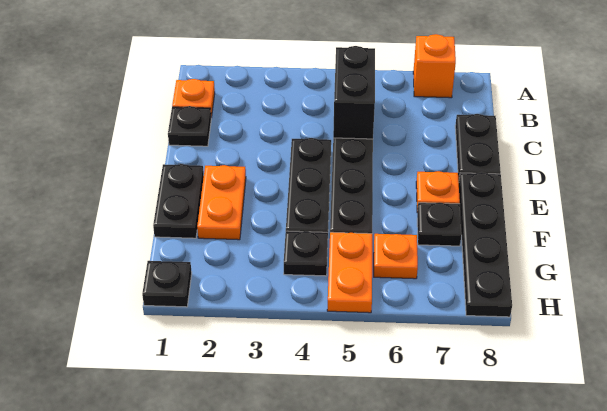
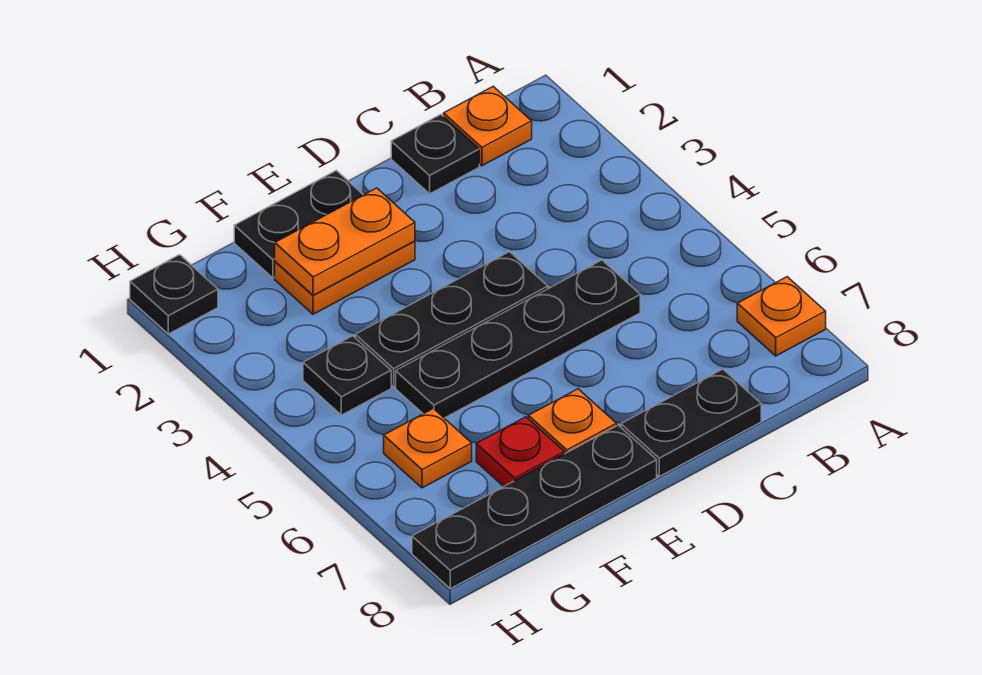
orange brick A7 level 1 -> orange plate A7 level 1
black brick B5:C5 level 2 -> none
black plate F7 level 1 -> red plate F7 level 1
orange plate G5:H5 level 1 -> orange plate E2:F2 level 2

